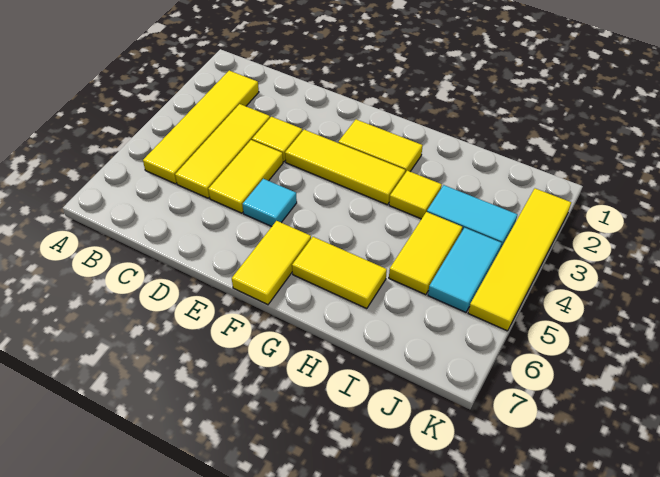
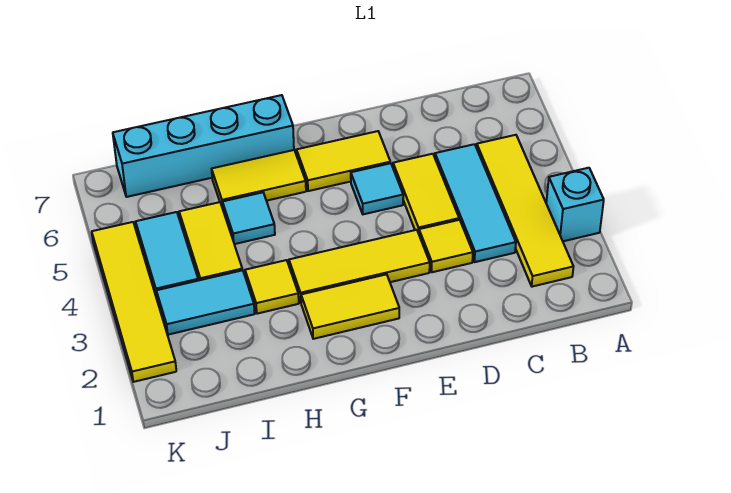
none -> cyan brick A3 level 1
yellow tile C3:C5 level 1 -> cyan tile C3:C5 level 1
yellow tile F6:F7 level 1 -> yellow tile E6:F6 level 1
none -> cyan brick G7:J7 level 1
none -> cyan tile H5 level 1

